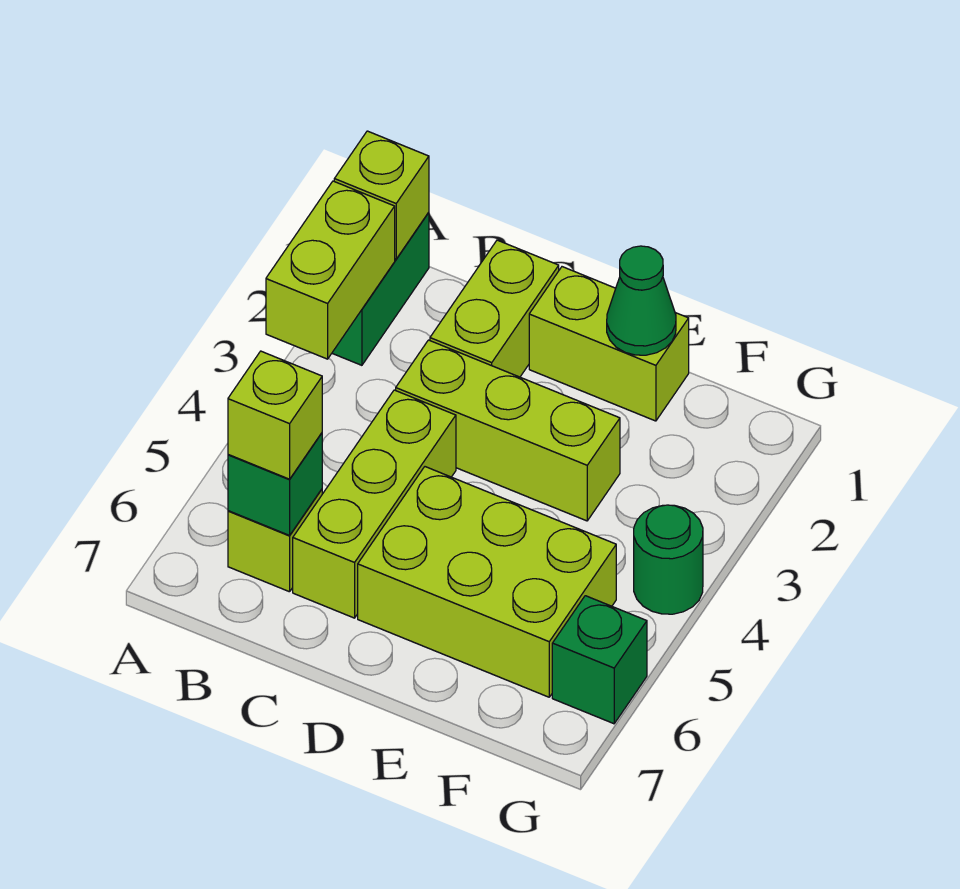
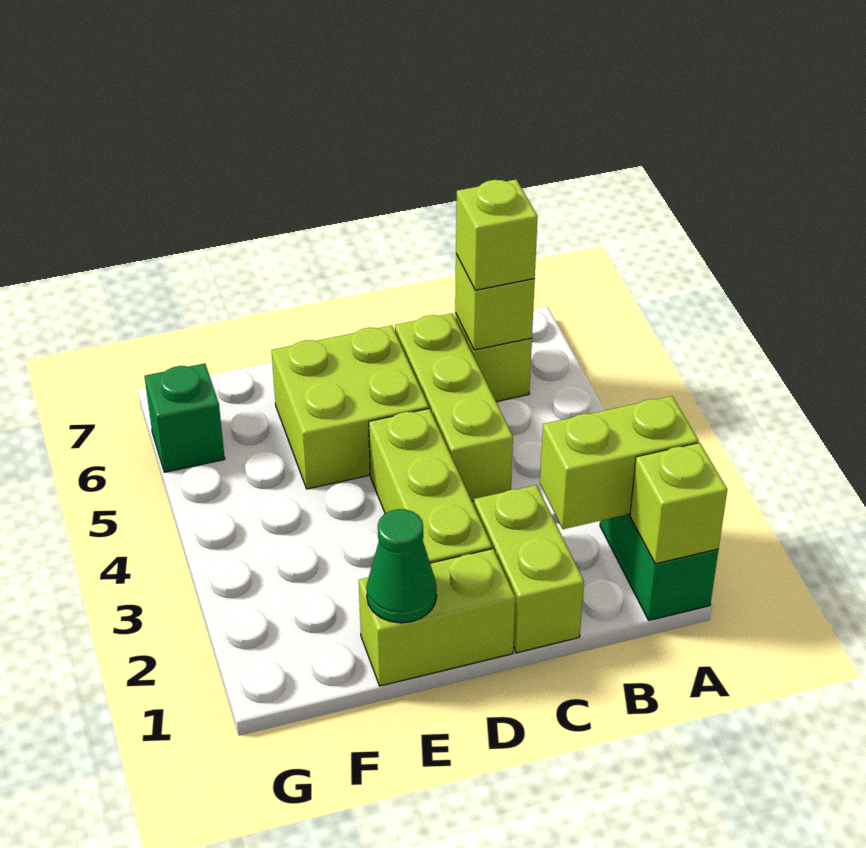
lime brick A2:A3 level 2 -> lime brick A2:B2 level 2
green brick B6 level 2 -> lime brick B6 level 2
lime brick C3:E3 level 1 -> lime brick D2:D4 level 1
lime brick D5:F6 level 1 -> lime brick D5:E6 level 1
green round brick G4 level 1 -> none

